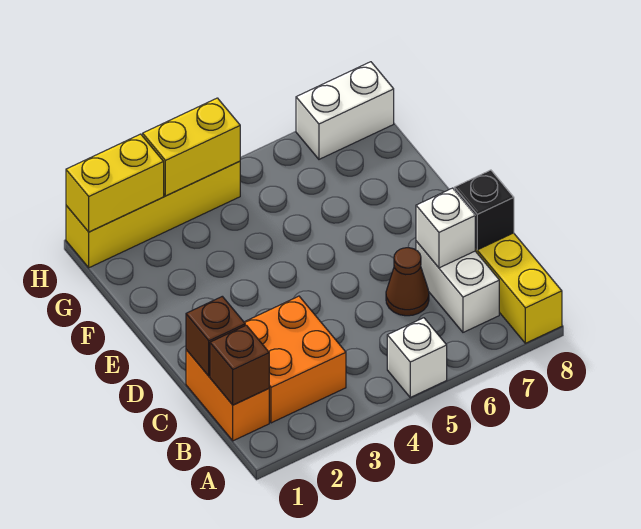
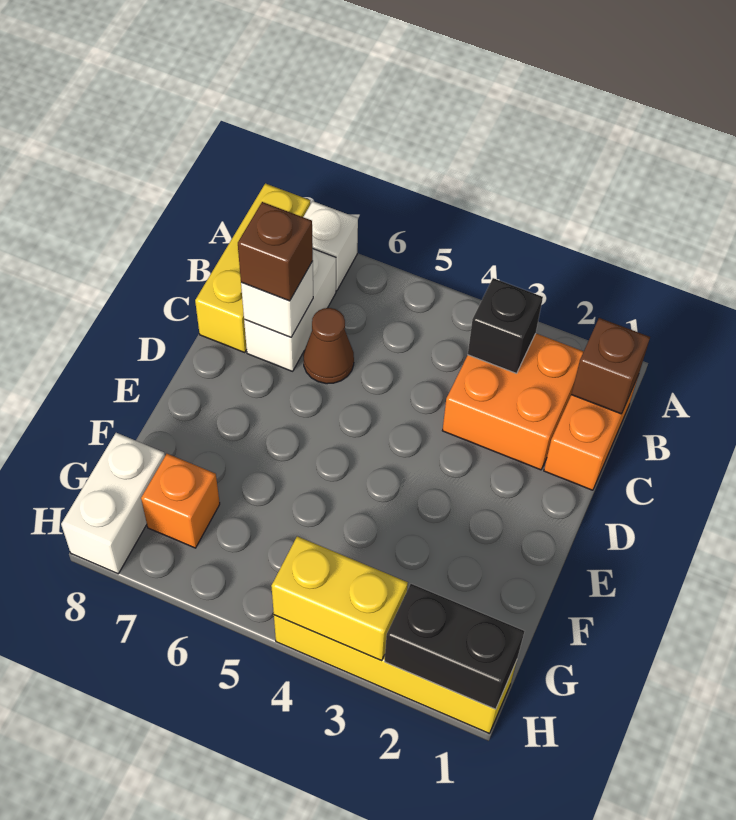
white brick A5 level 1 -> white brick A7 level 1
brown brick C1 level 2 -> brown brick C7 level 3
black brick C8 level 2 -> black brick B3 level 2
none -> orange brick G7 level 1
yellow brick H1:H2 level 2 -> black brick H1:H2 level 2
white brick H7:H8 level 1 -> white brick G8:H8 level 1

